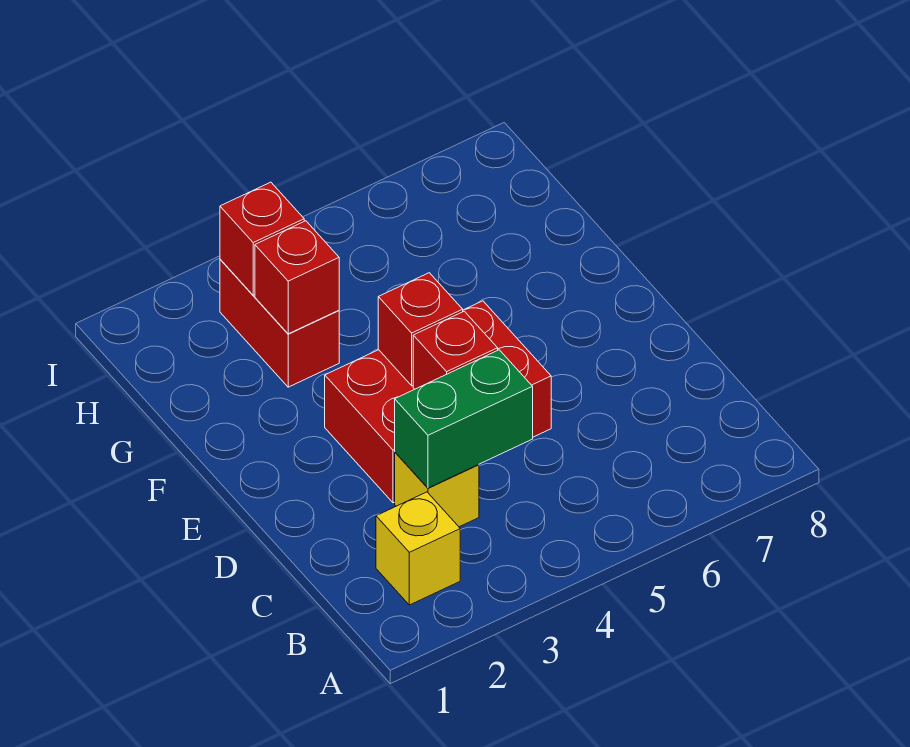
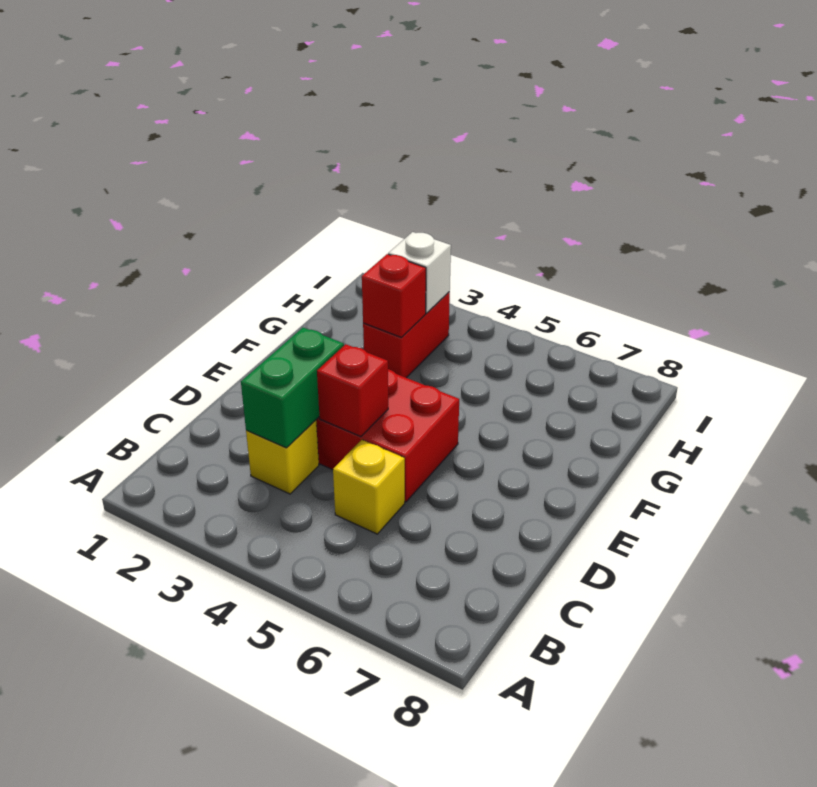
yellow brick B2 level 1 -> yellow brick C5 level 1
green brick C3:C4 level 2 -> green brick C3:D3 level 2
red brick E4 level 2 -> none
red brick H3 level 2 -> white brick H3 level 2

